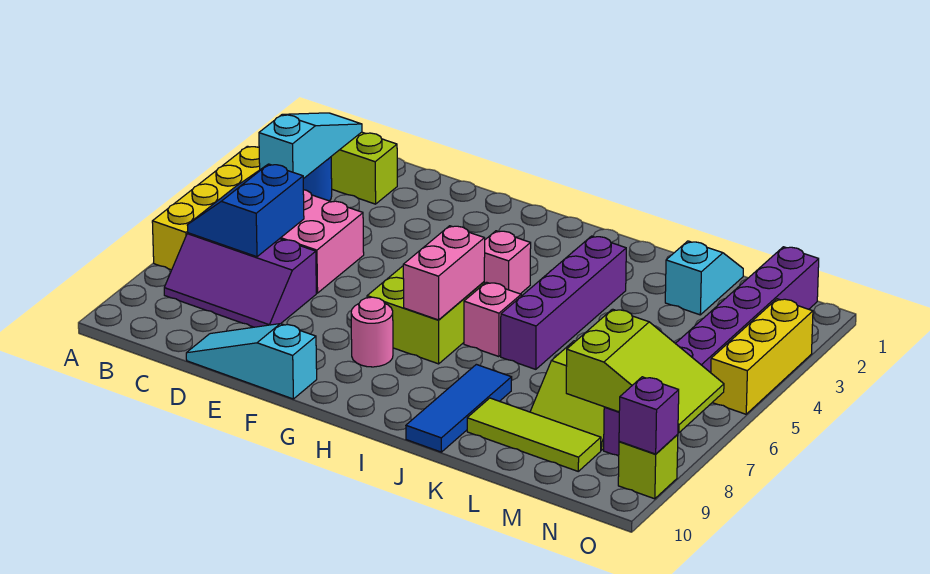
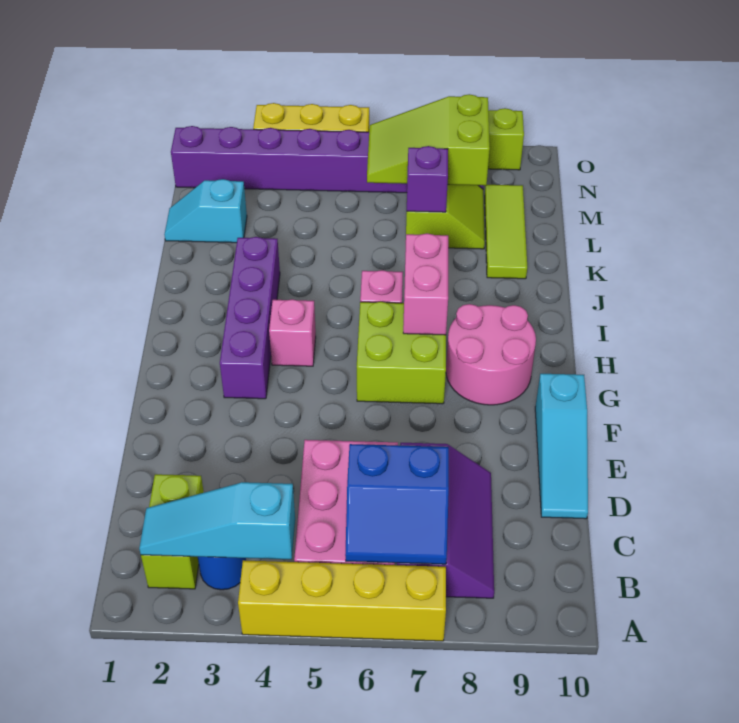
pink round brick G8 level 1 -> pink round brick G8:H9 level 1
pink brick H6:H7 level 2 -> pink brick H7:I7 level 2
purple brick J3:J6 level 1 -> purple brick G3:J3 level 1
blue tile J8:J10 level 1 -> none
lime slope M7:O8 level 2 top M -> lime slope M6:N8 level 2 top 8
purple brick O9 level 2 -> purple brick L7 level 2

